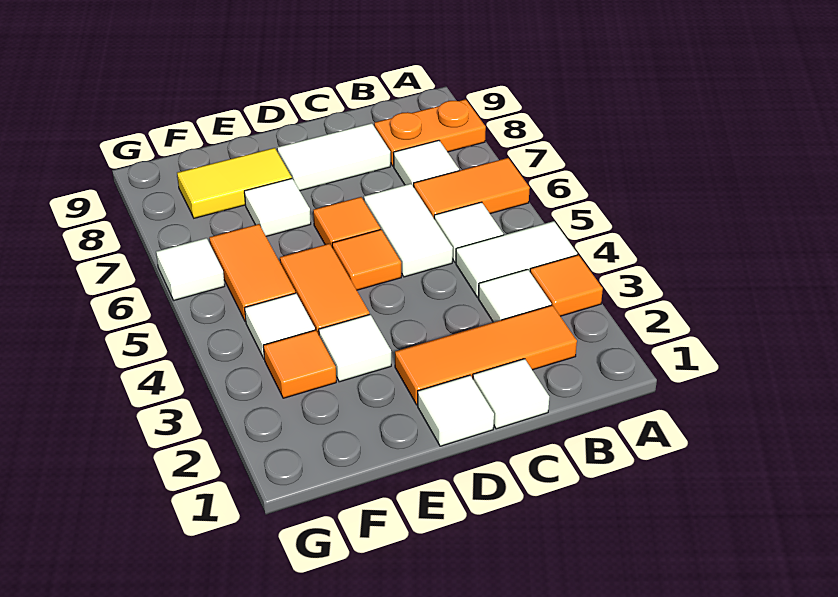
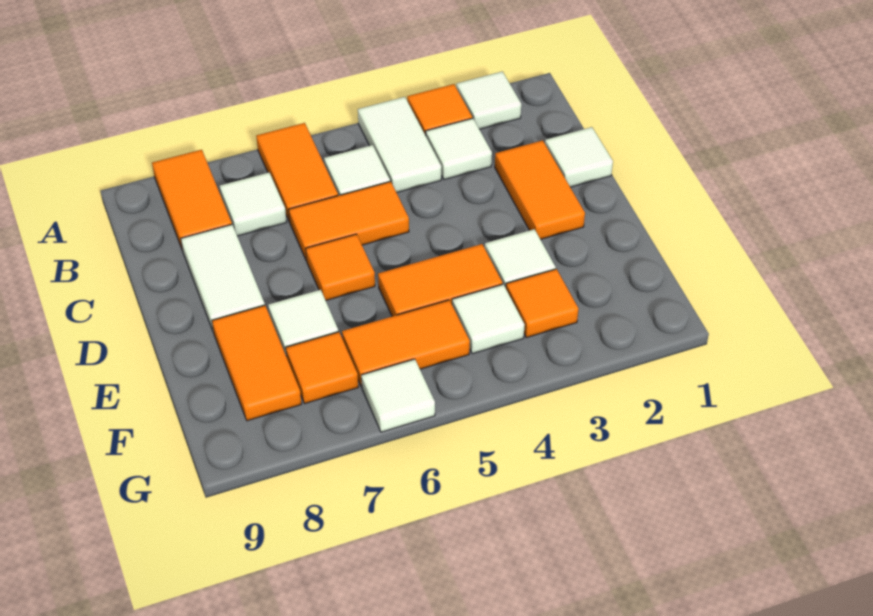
orange plate A8:B8 level 1 -> orange tile A8:B8 level 1
orange tile B2:D2 level 1 -> orange tile C2:D2 level 1
white tile C5:C6 level 1 -> orange tile C5:C6 level 1
white tile D1 level 1 -> white tile A2 level 1
orange tile D5 level 1 -> orange tile F7 level 1
yellow tile E8:F8 level 1 -> orange tile E8:F8 level 1

